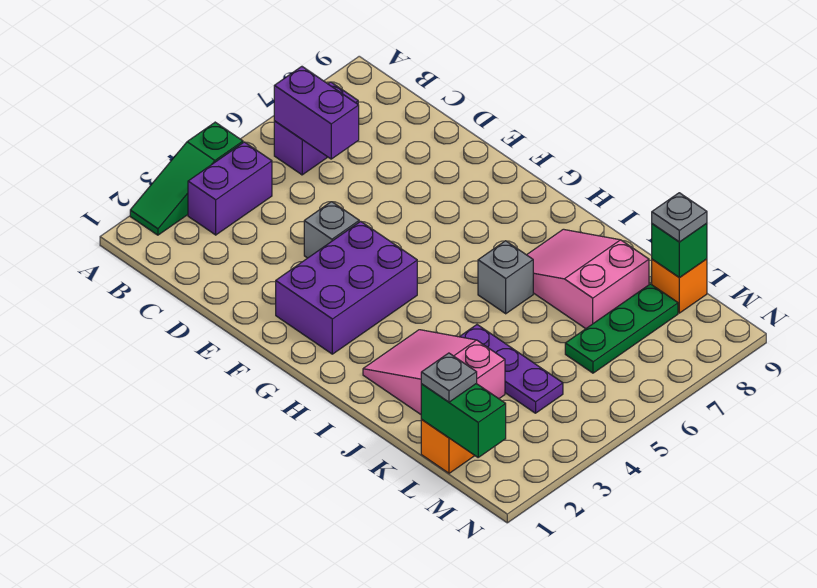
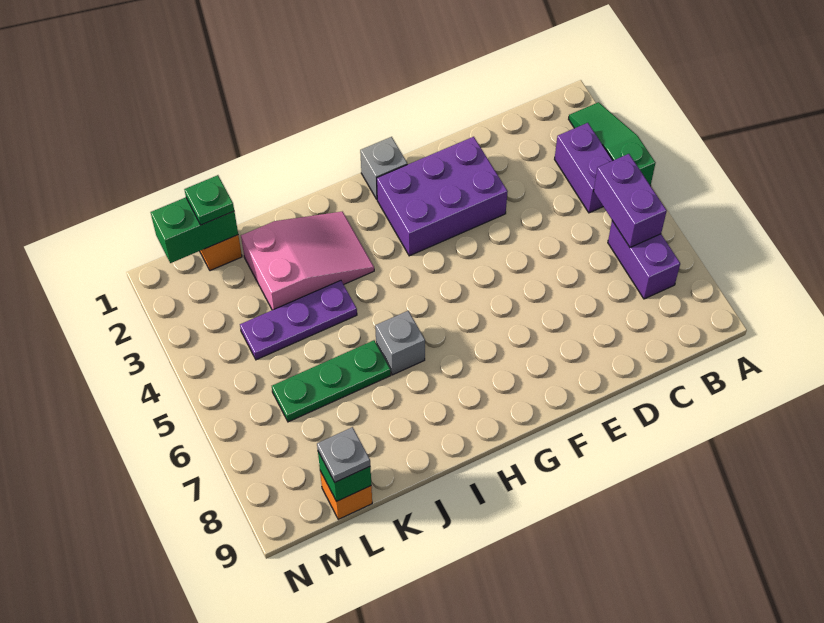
purple brick B6:C6 level 2 -> purple brick B5:B6 level 2
grey brick E4 level 1 -> grey brick G1 level 1
purple brick F2:G4 level 1 -> purple brick E2:G3 level 1
pink slope I7:K8 level 1 top K -> none
grey plate L1 level 3 -> green plate L1 level 3
green plate L6:L8 level 1 -> green plate J6:L6 level 1

